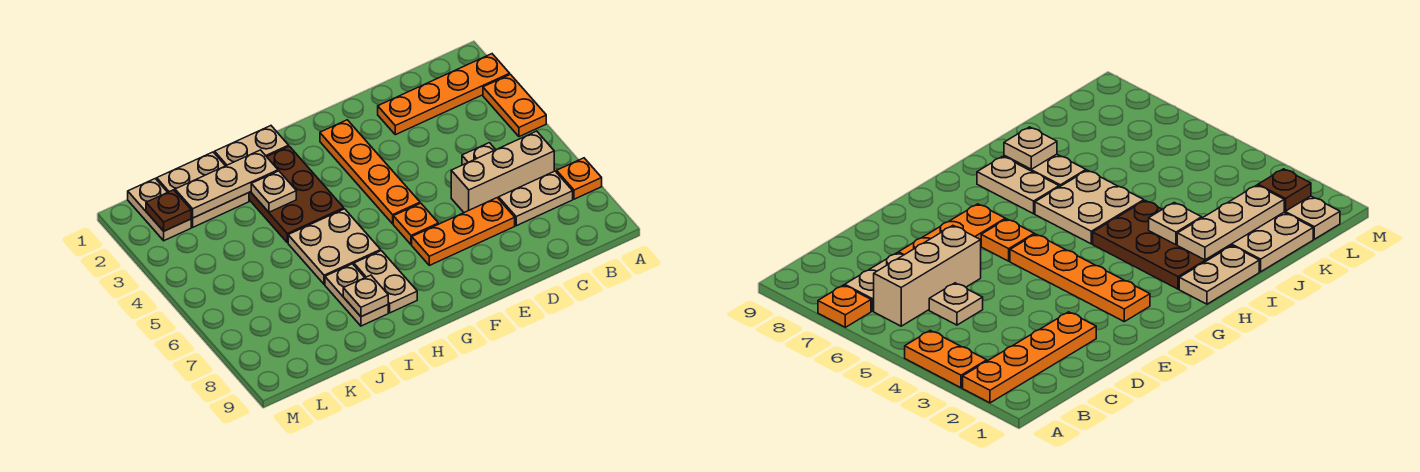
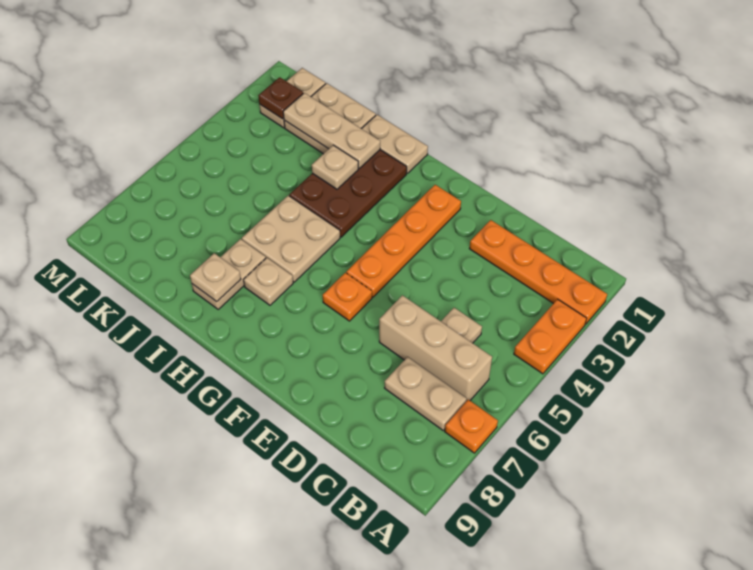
orange plate D7:F7 level 1 -> none
tan plate H7:H8 level 1 -> tan plate H7 level 1

